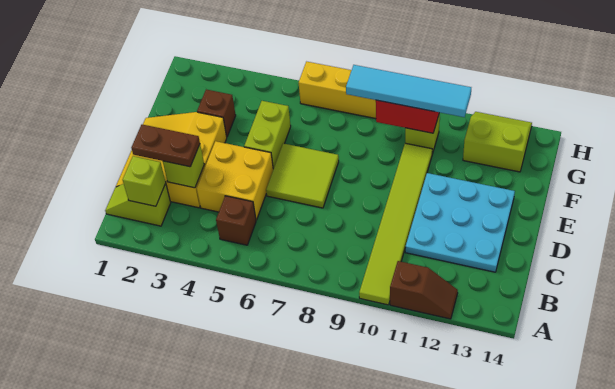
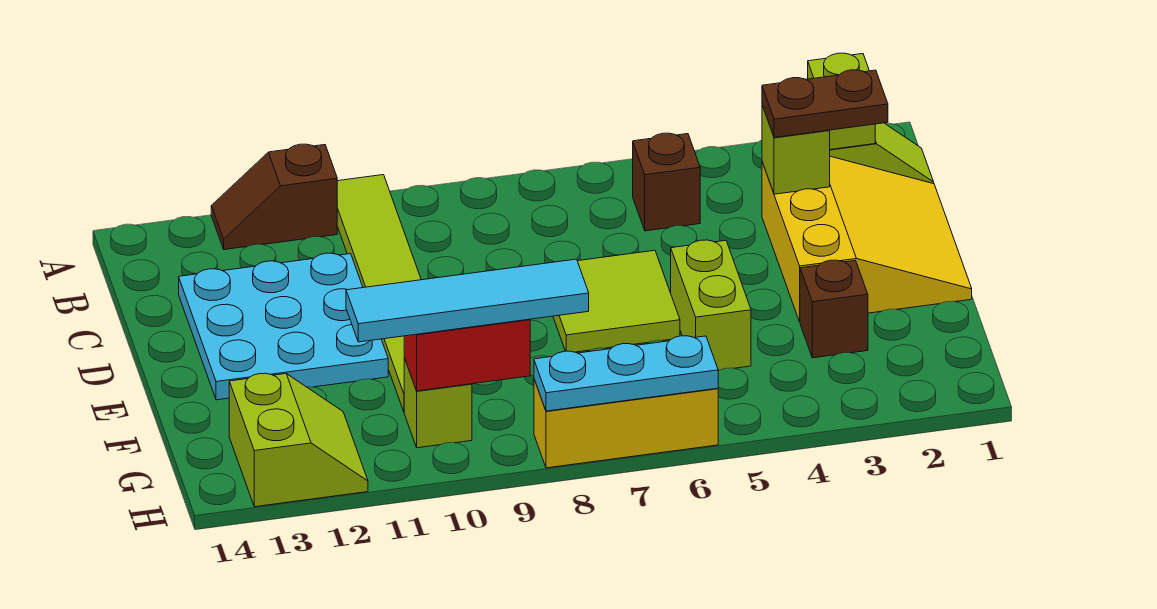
yellow brick C4:D5 level 1 -> none
lime slope G12:H13 level 1 top G -> lime slope G12:H13 level 1 top 13
none -> cyan plate H6:H8 level 2

